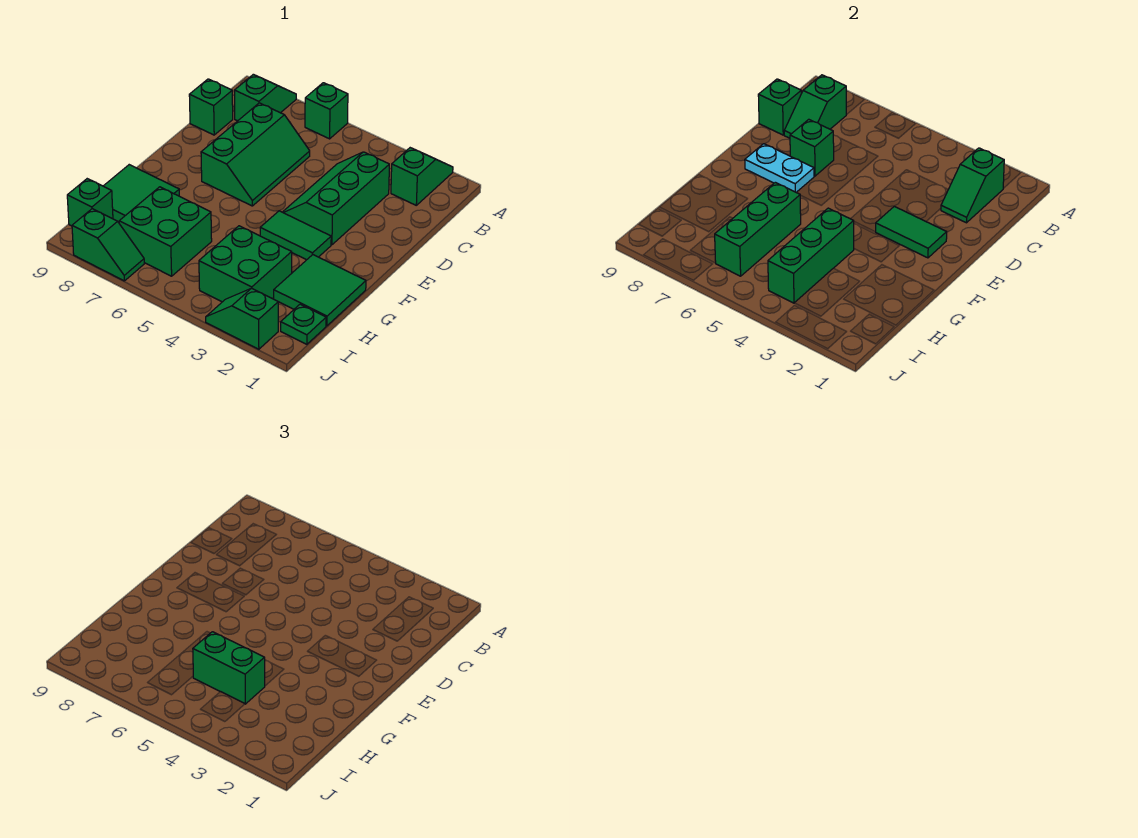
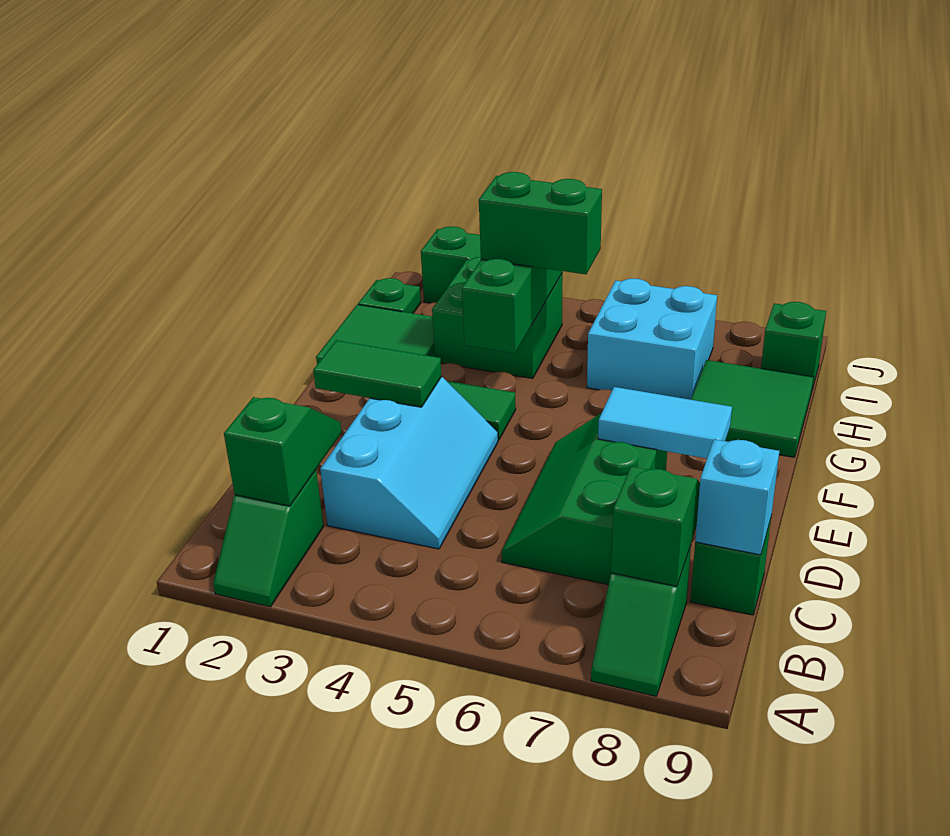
green brick A6 level 1 -> none
green slope C3:E4 level 1 top 3 -> cyan slope C3:E4 level 1 top 3
green brick C9 level 2 -> cyan brick C9 level 2
green brick D7 level 2 -> none
cyan plate E7:E8 level 2 -> cyan tile E7:E8 level 2
green brick G6:I6 level 2 -> none
green brick H6:I7 level 1 -> cyan brick H6:I7 level 1
green slope J7:J8 level 1 top 8 -> none

